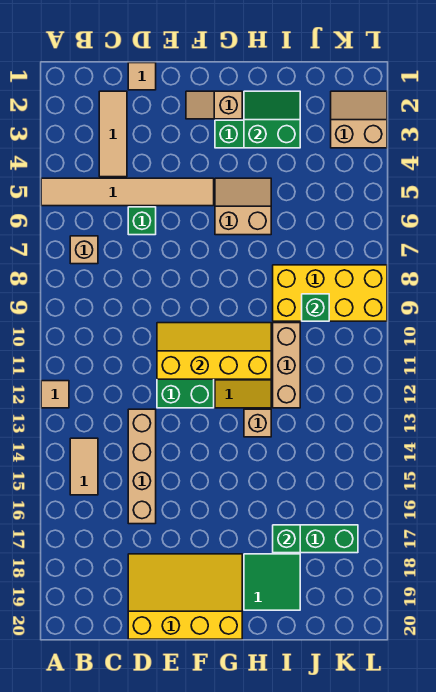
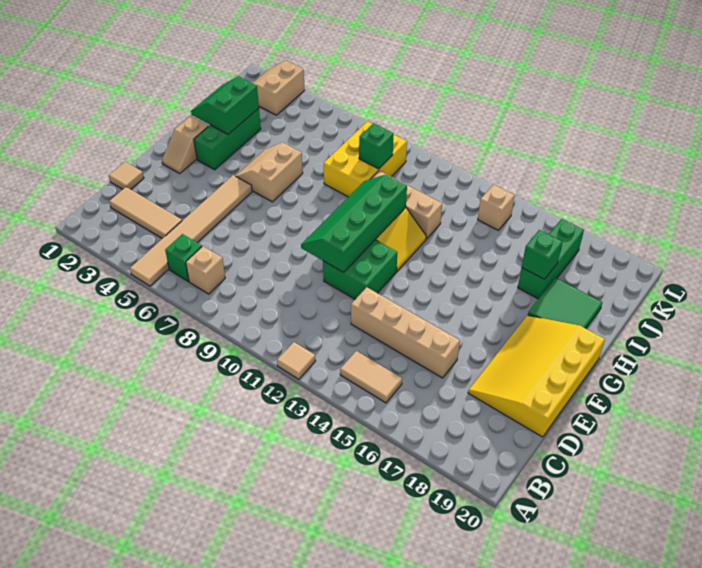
green brick D6 level 1 -> green brick B6 level 1
yellow slope E10:H11 level 2 top 11 -> green slope E10:H11 level 2 top 11
tan brick H13 level 1 -> tan brick K14 level 1
yellow brick I8:L9 level 1 -> yellow brick I8:K9 level 1

